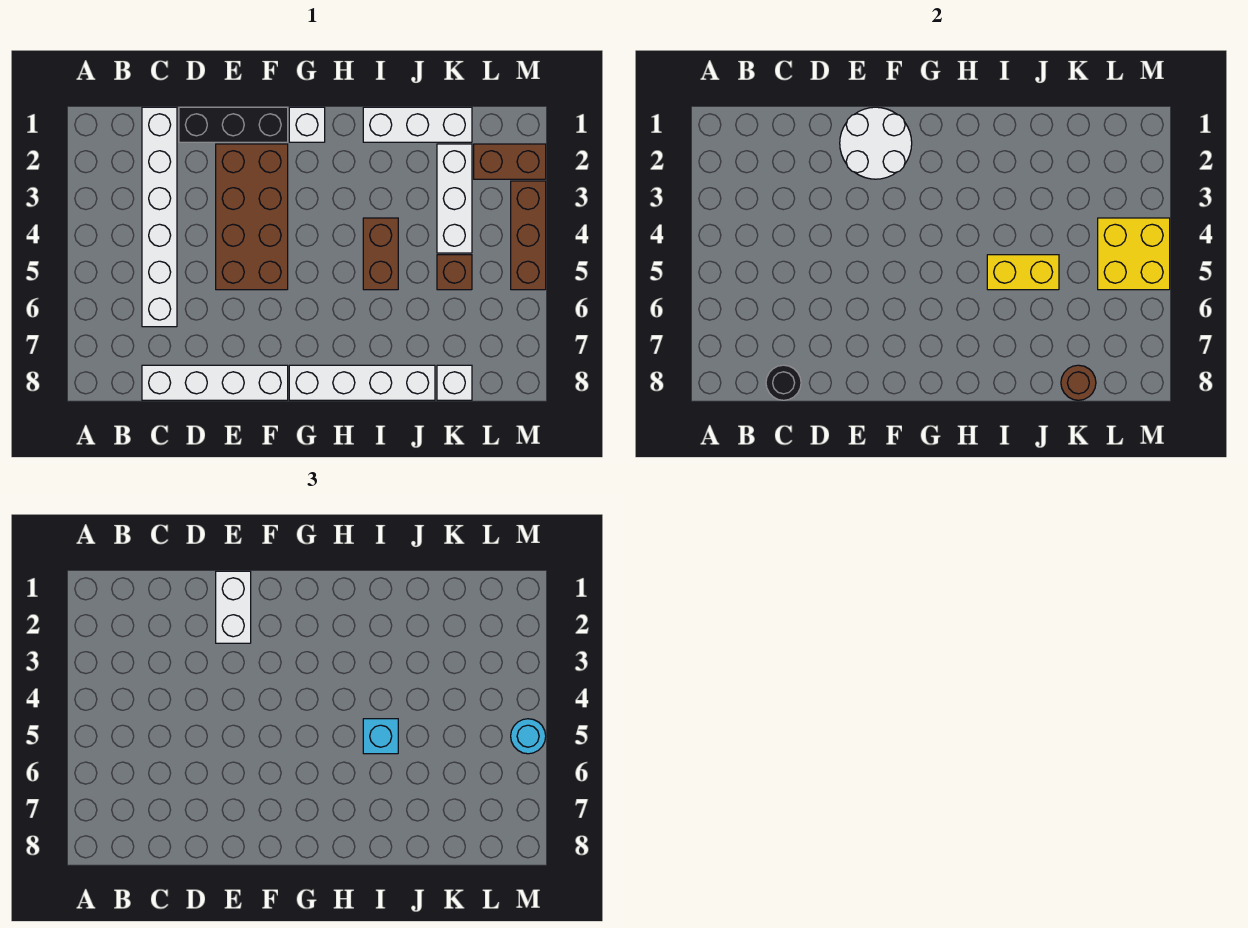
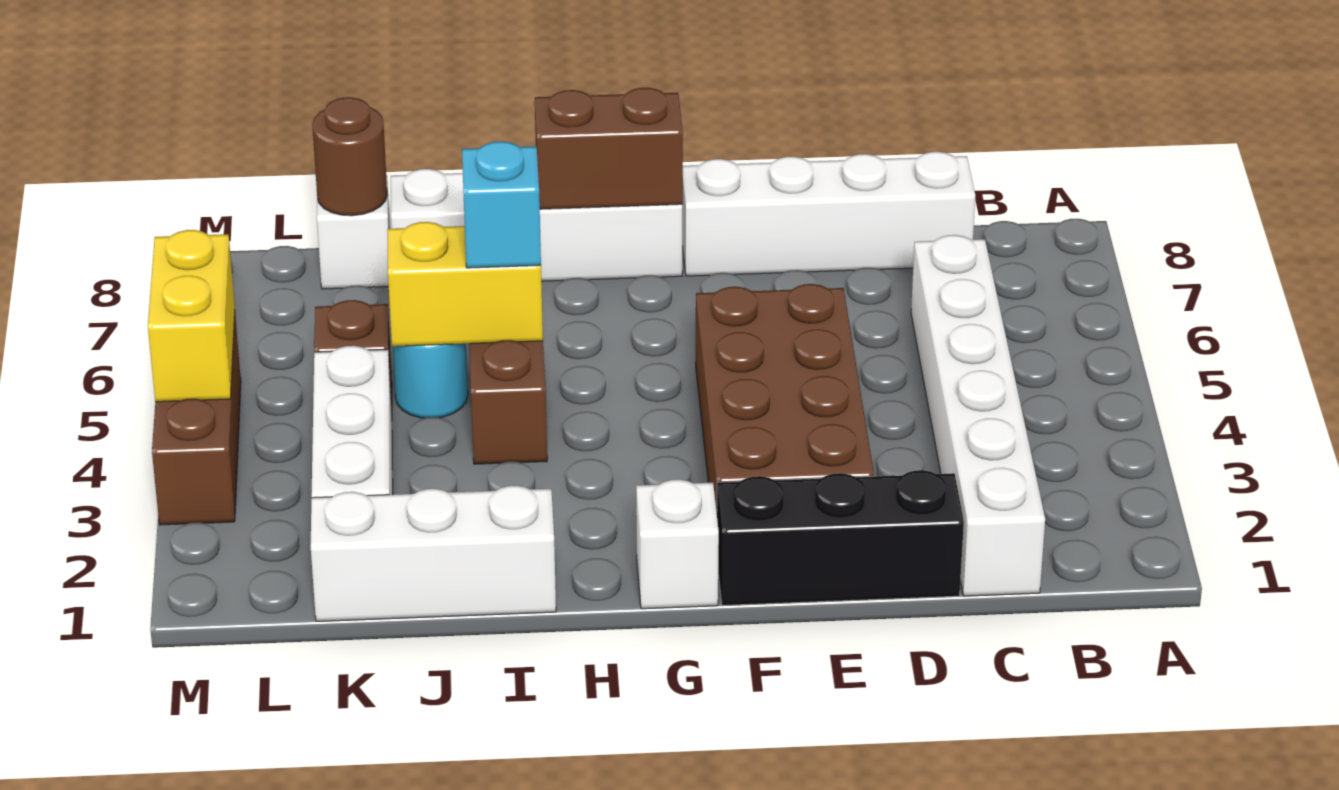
black round brick C8 level 2 -> none
white round brick E1:F2 level 2 -> none
white brick E1:E2 level 3 -> none
brown brick L2:M2 level 1 -> brown brick G8:H8 level 2
yellow brick L4:M5 level 2 -> yellow brick M4:M5 level 2
cyan round brick M5 level 3 -> cyan round brick J5 level 1

